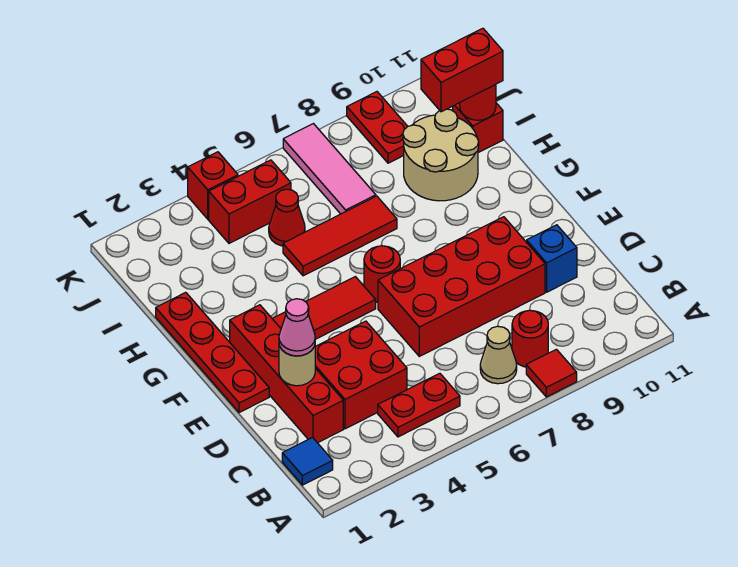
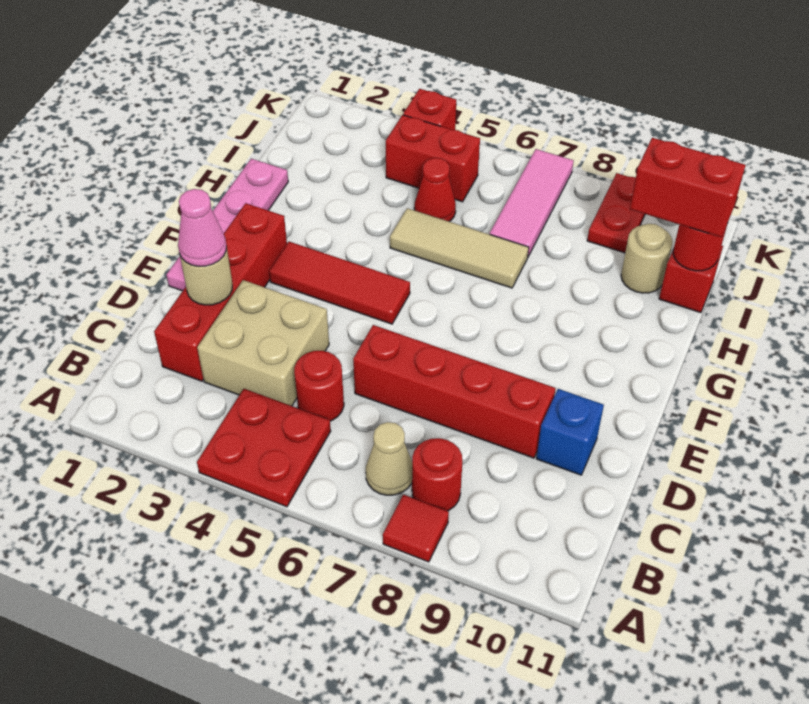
blue tile B1 level 1 -> none
red plate B4:B5 level 1 -> red plate A4:B5 level 1
red brick C3:D4 level 1 -> tan brick C3:D4 level 1
red brick D6:E9 level 1 -> red brick D6:D9 level 1
red plate E1:H1 level 1 -> pink plate E1:H1 level 1
red round brick F6 level 1 -> red round brick C5 level 1
red tile H5:H7 level 1 -> tan tile H5:H7 level 1
tan round brick H9:I10 level 1 -> tan round brick I10 level 1

